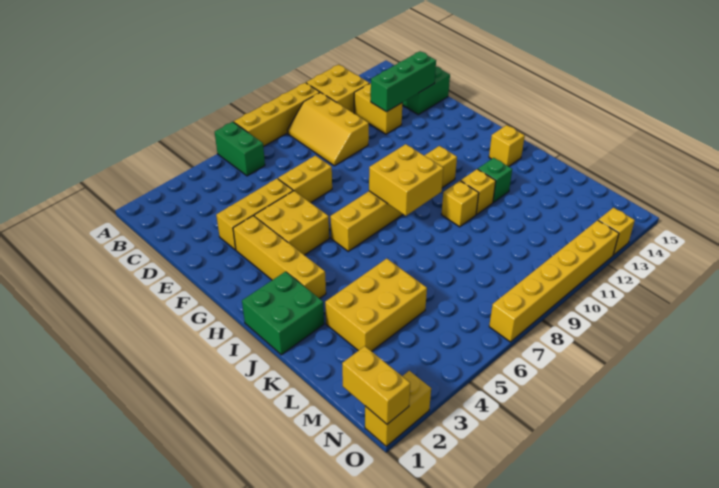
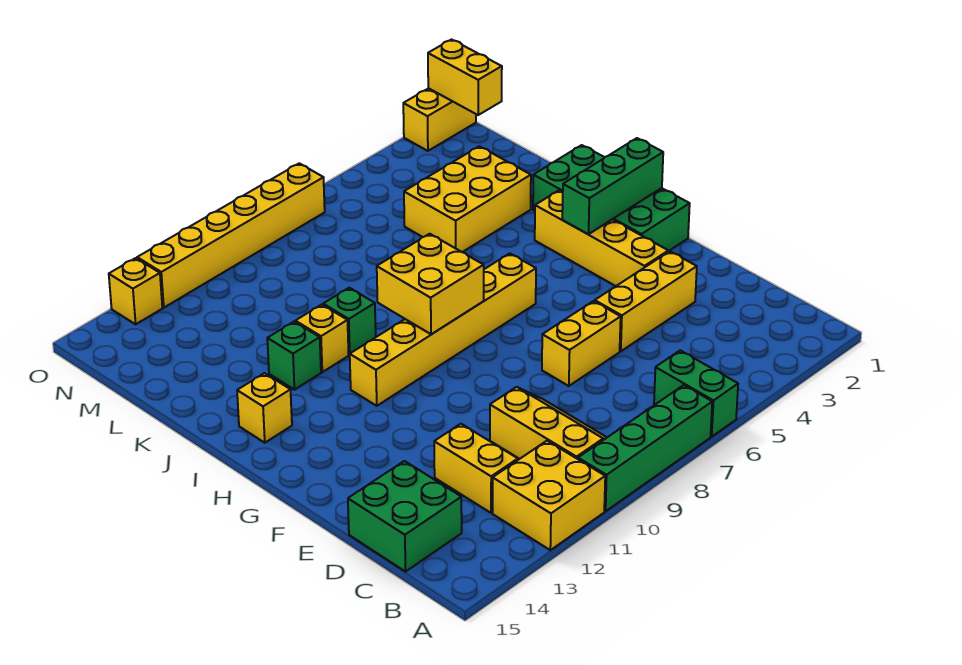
yellow brick A7:A10 level 1 -> green brick A7:A10 level 1
green brick D12:D14 level 2 -> green brick H1:H3 level 2
yellow brick F4:G5 level 1 -> none
green brick I1:J2 level 1 -> green brick G1:J2 level 1
yellow brick J10 level 1 -> green brick J10 level 1

